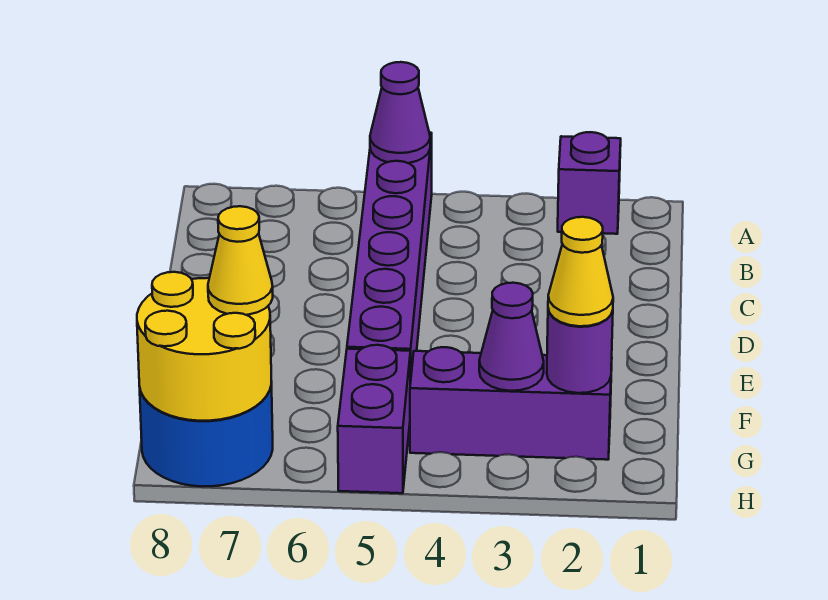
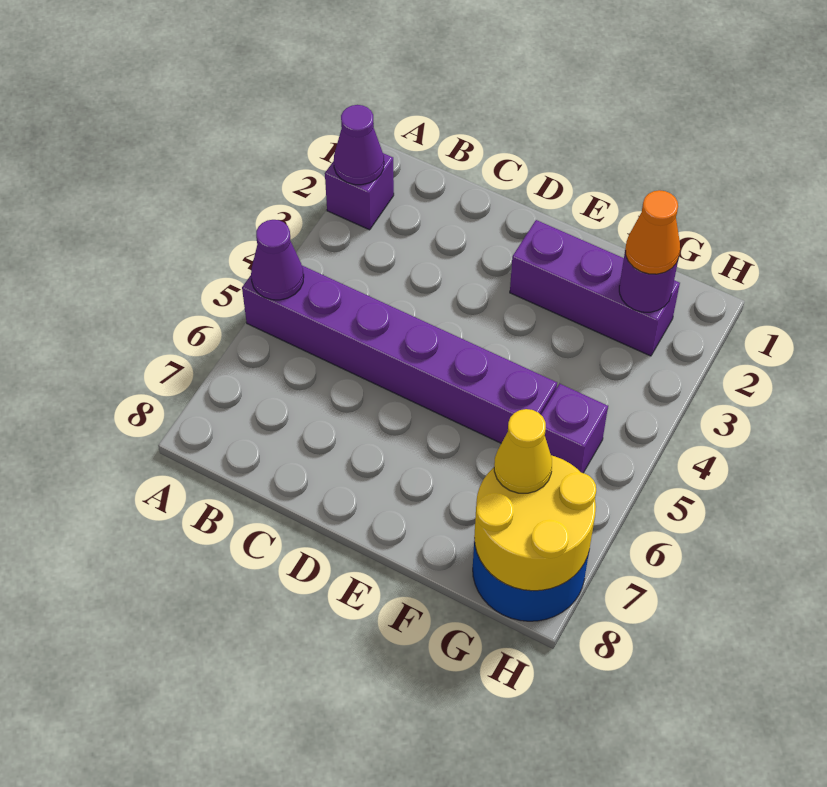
purple brick G2:G4 level 1 -> purple brick E2:G2 level 1
yellow cone G2 level 3 -> orange cone G2 level 3
purple cone G3 level 2 -> purple cone A2 level 2
purple brick G5:H5 level 1 -> purple brick G5 level 1

